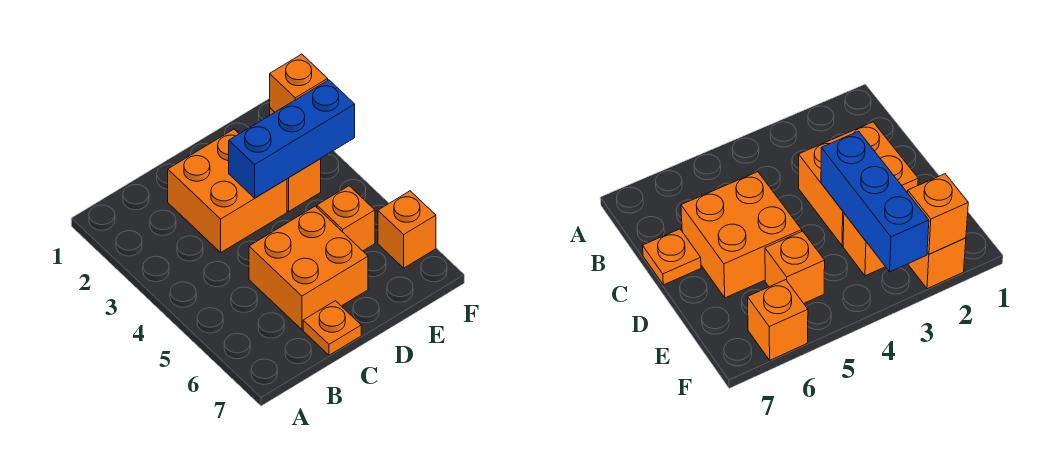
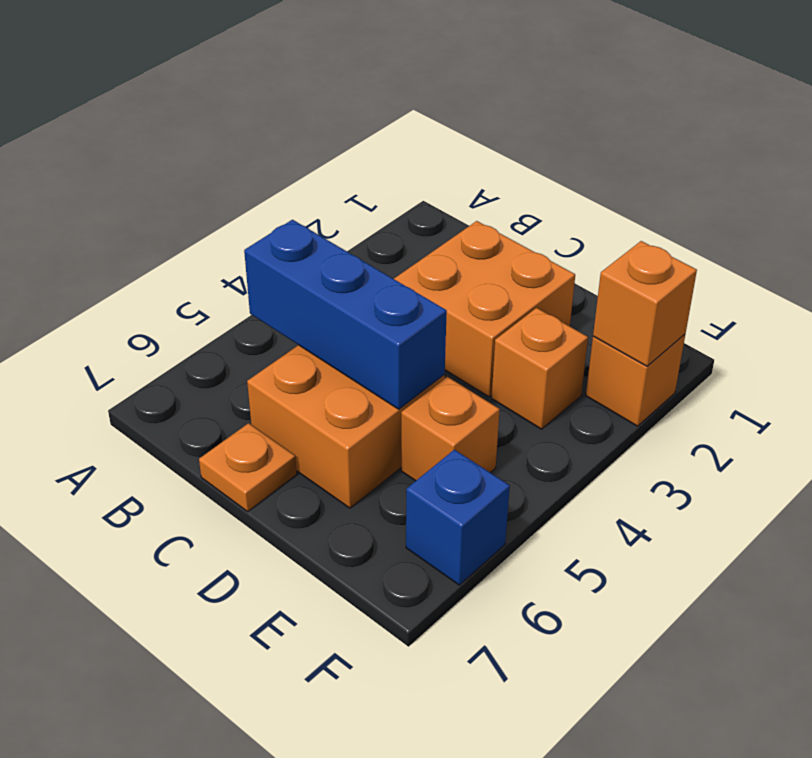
blue brick D3:F3 level 2 -> blue brick B5:D5 level 2
orange brick F6 level 1 -> blue brick F6 level 1

